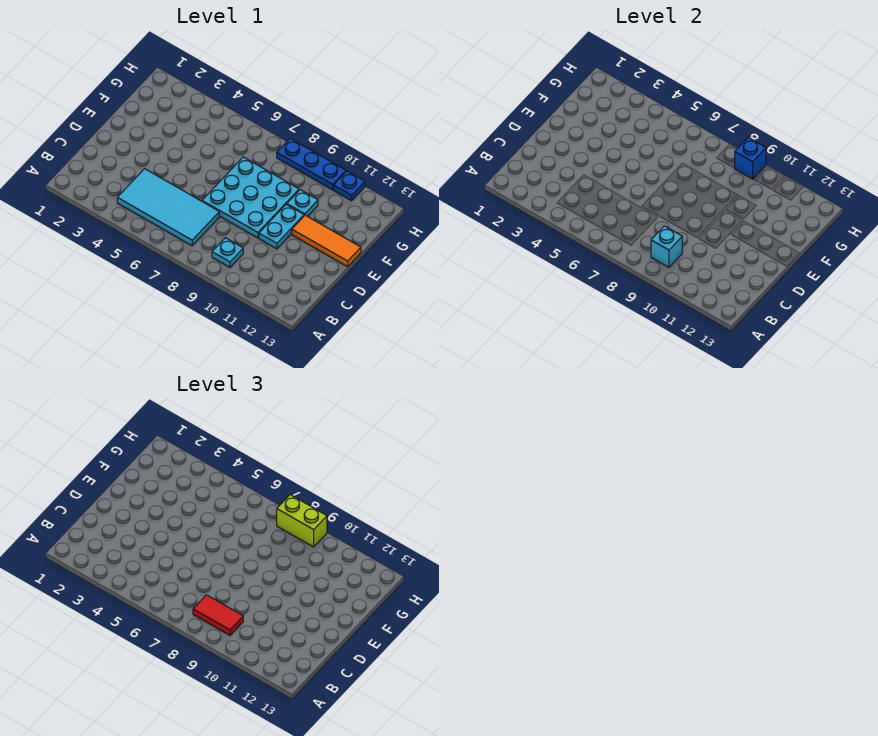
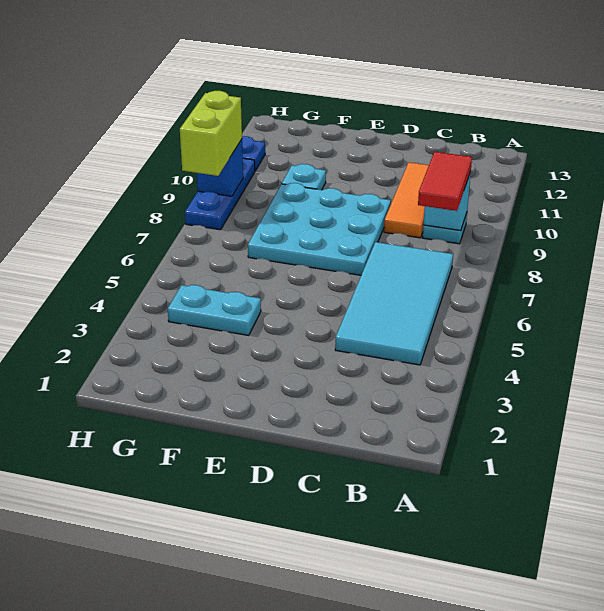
cyan plate D10:E10 level 1 -> cyan plate F4:G4 level 1
orange tile E11:E13 level 1 -> orange tile C9:C11 level 1

